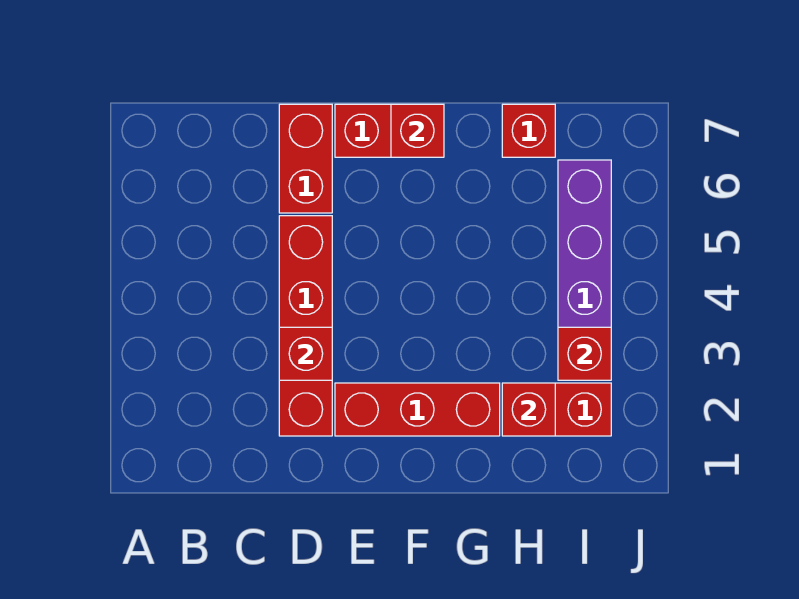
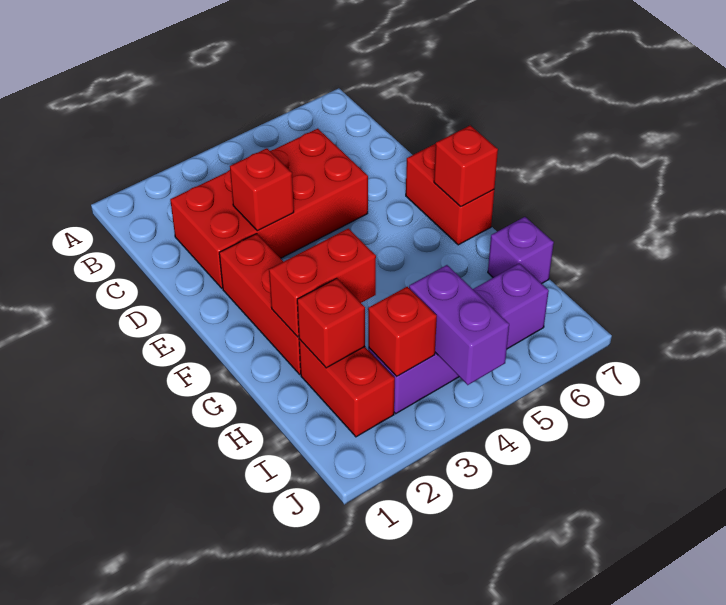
red brick D2:D5 level 1 -> red brick C2:D5 level 1
red brick D6:D7 level 1 -> red brick G2:G3 level 2
red brick H7 level 1 -> purple brick H7 level 1
none -> purple brick I4:J4 level 2

